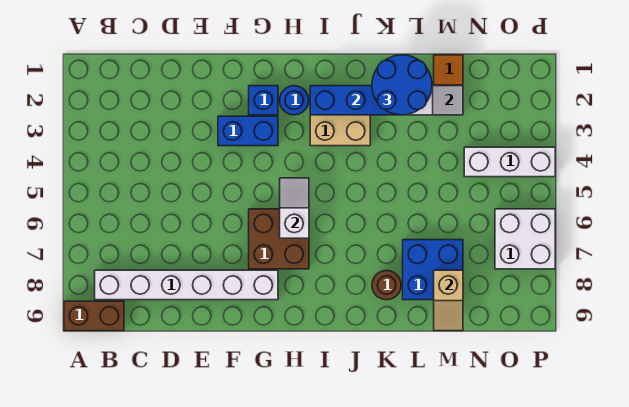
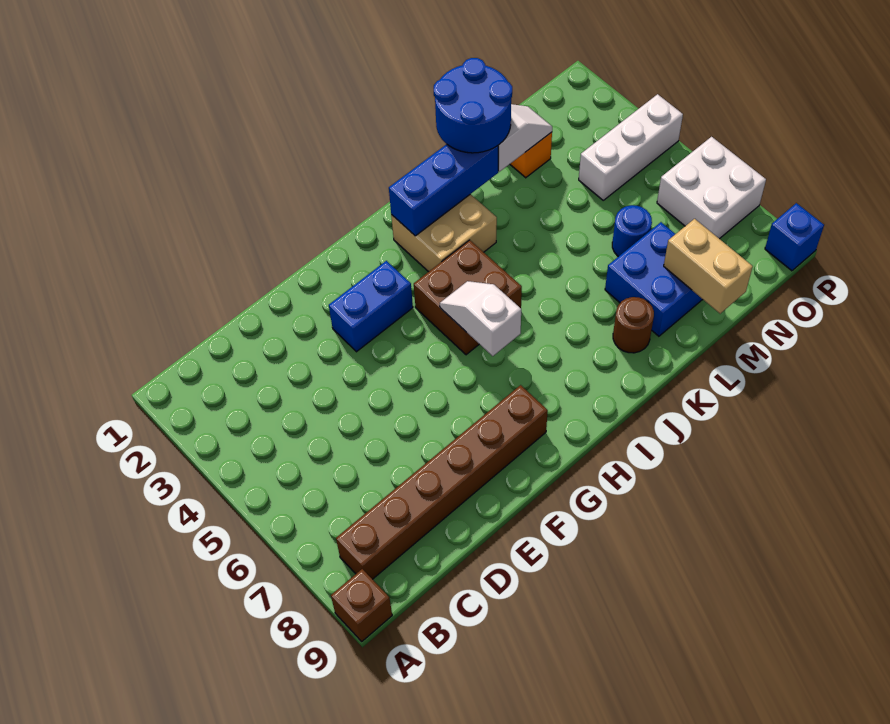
brown brick A9:B9 level 1 -> brown brick A9 level 1
white brick B8:G8 level 1 -> brown brick B8:G8 level 1
blue brick G2 level 1 -> blue brick P9 level 1
brown brick G6:H7 level 1 -> brown brick H4:I5 level 1
blue round brick H2 level 1 -> blue round brick M6 level 1
tan slope M8:M9 level 2 top 8 -> tan brick M8:M9 level 2

